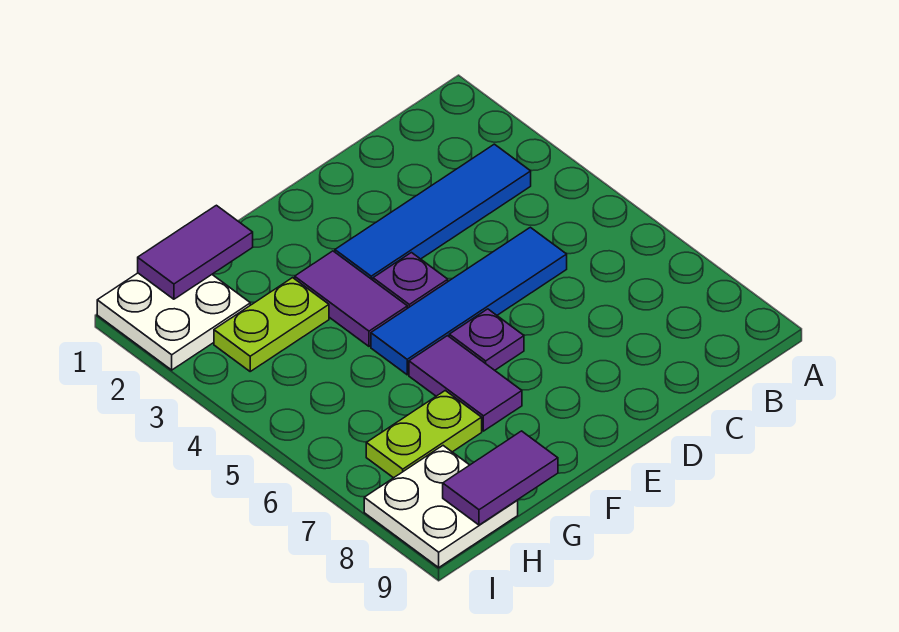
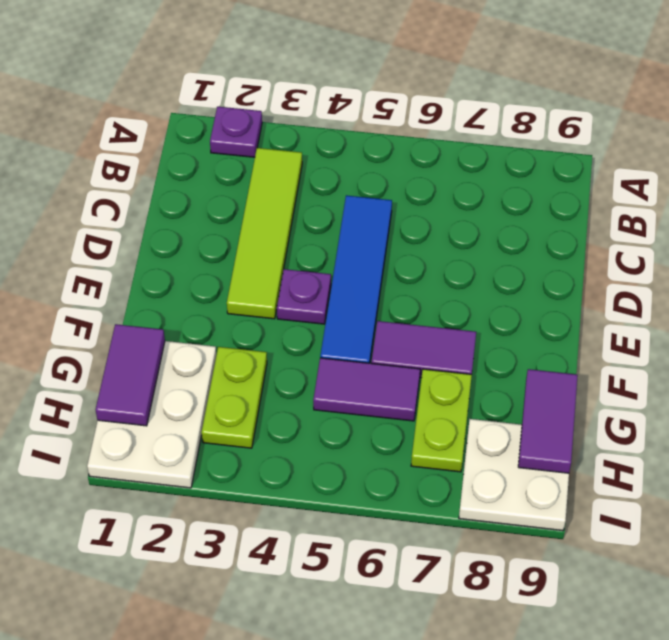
blue tile B3:E3 level 1 -> lime tile B3:E3 level 1
purple plate E6 level 1 -> purple plate A2 level 1
purple tile F3:F4 level 1 -> purple tile G5:G6 level 1
white plate H1:I2 level 1 -> white plate G1:I2 level 1

